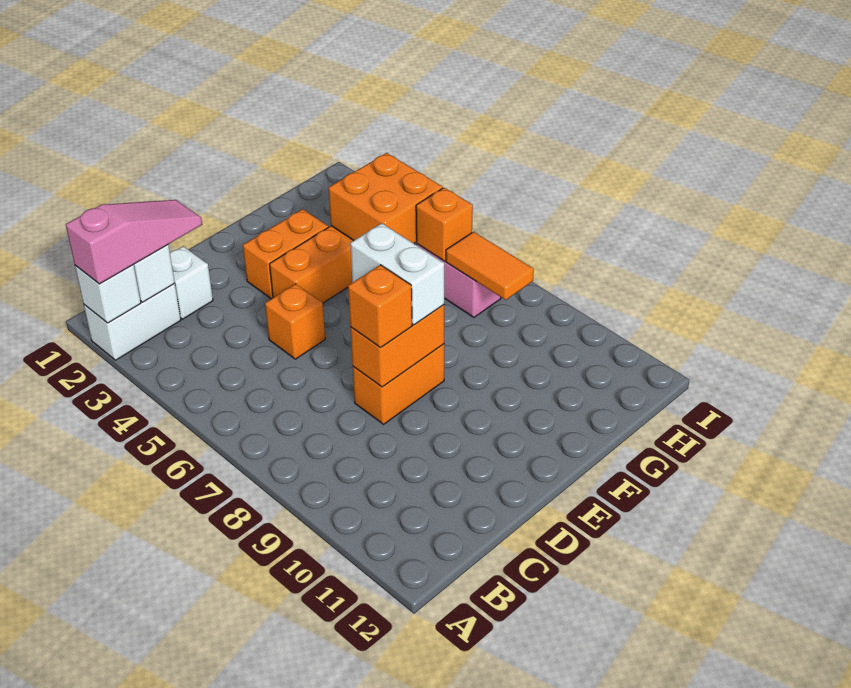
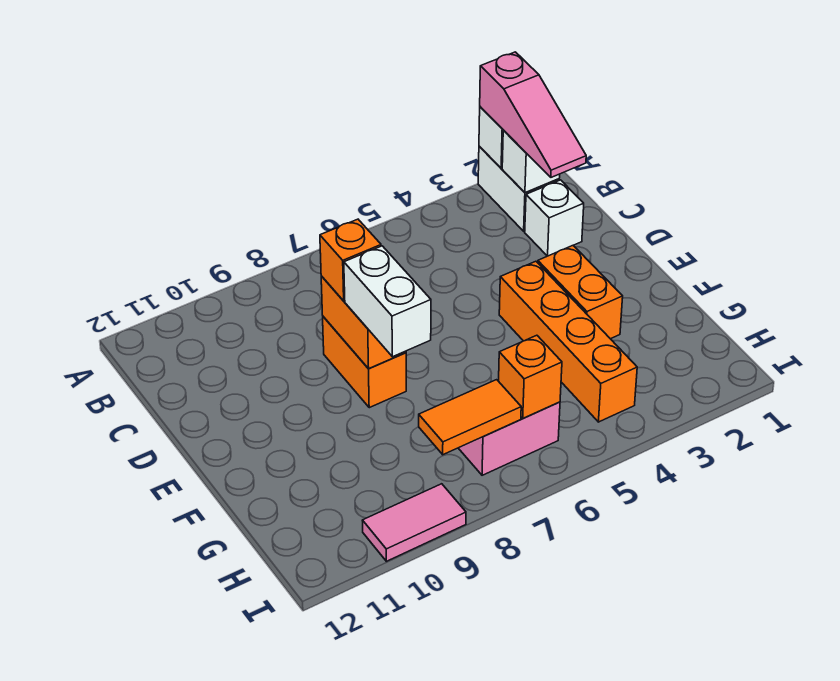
orange brick D5 level 1 -> none
white brick E7:E8 level 3 -> white brick E8:F8 level 3
orange brick G4:H5 level 2 -> none
none -> pink tile I9:I10 level 1

